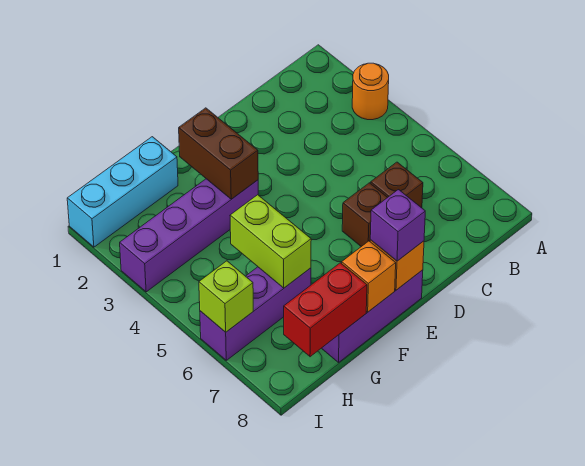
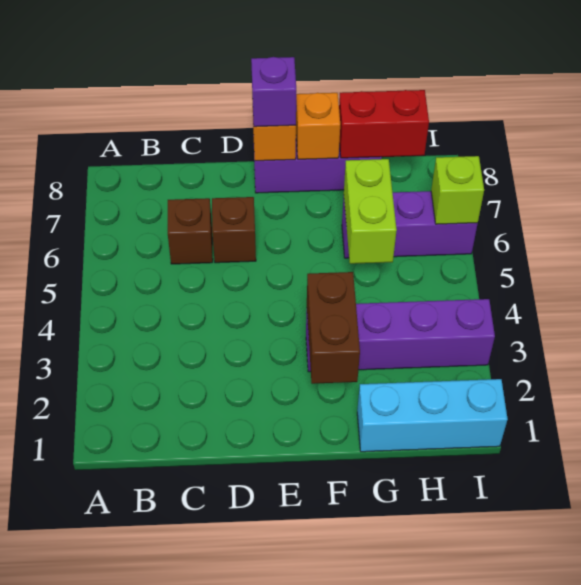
orange round brick A3 level 1 -> none

